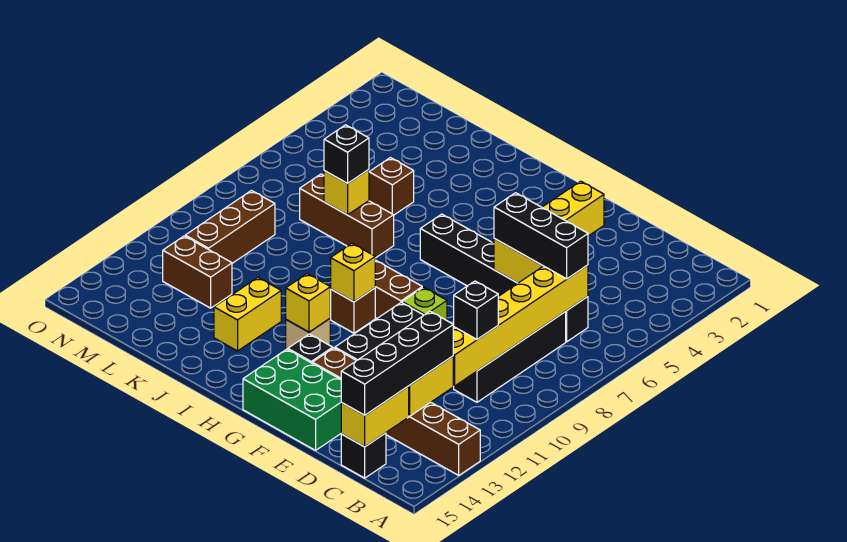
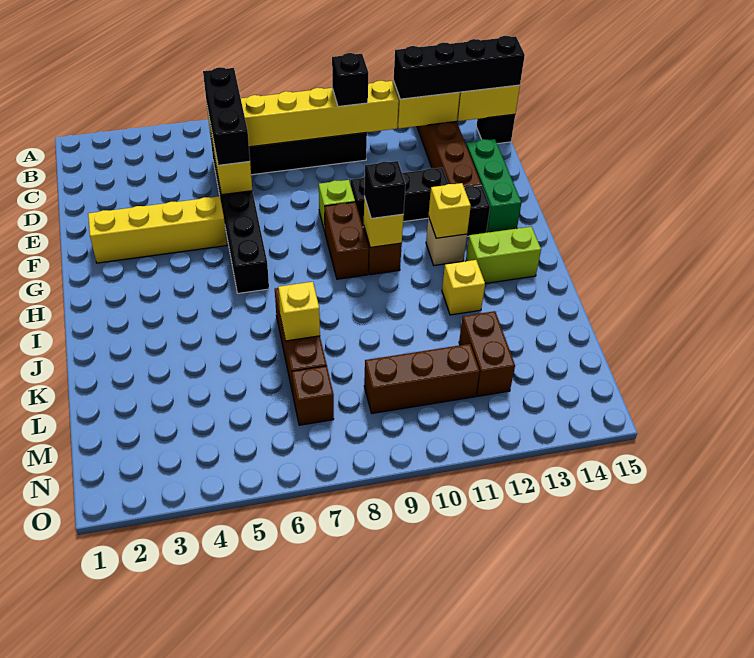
green brick E14:G15 level 1 -> green brick E14:G14 level 1
none -> lime brick I13:I14 level 1
yellow brick J12:J13 level 1 -> yellow brick J12 level 1
brown brick K5 level 1 -> brown brick M7 level 1
black brick K7 level 3 -> black brick H10 level 3

